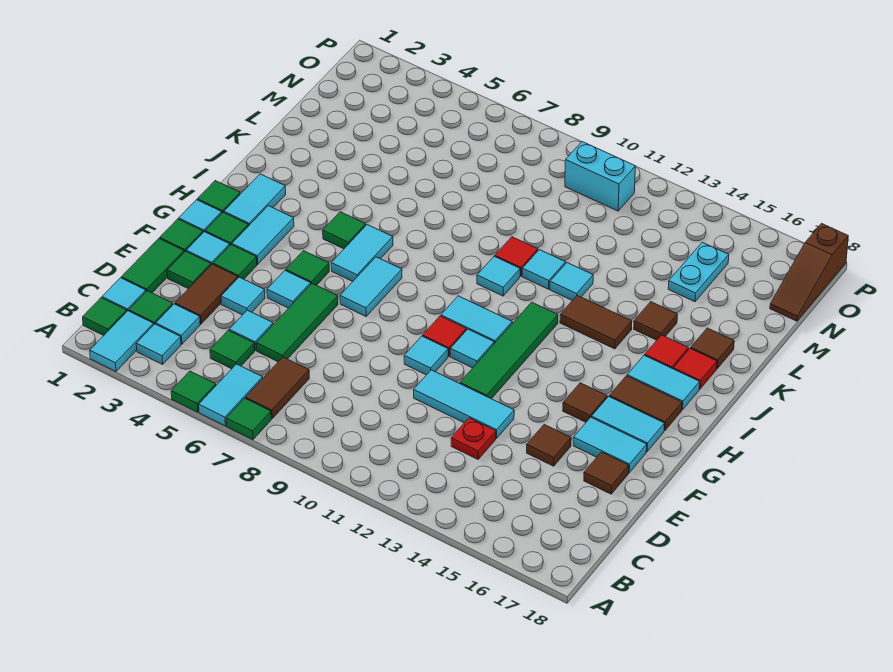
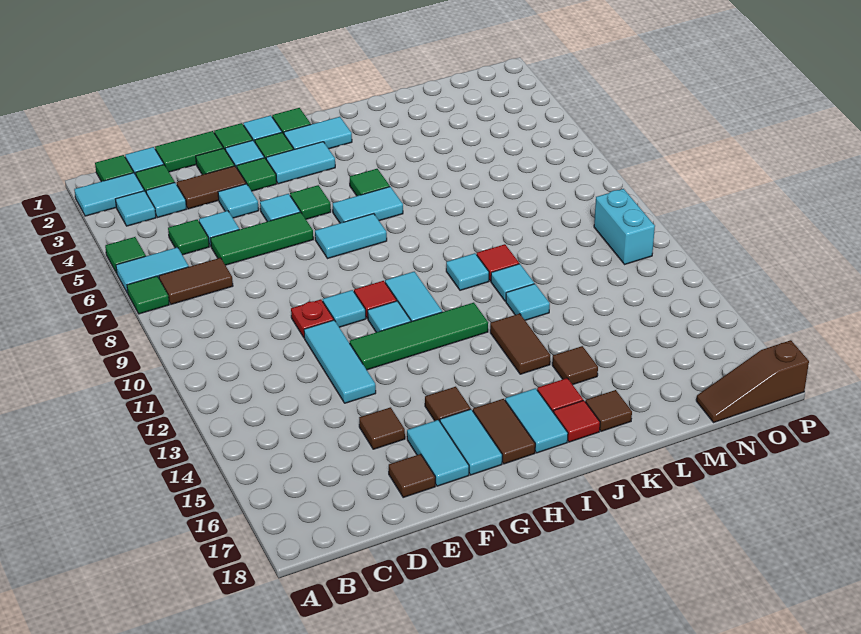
red plate D13 level 1 -> red plate E10 level 1
cyan plate M15:N15 level 1 -> none

